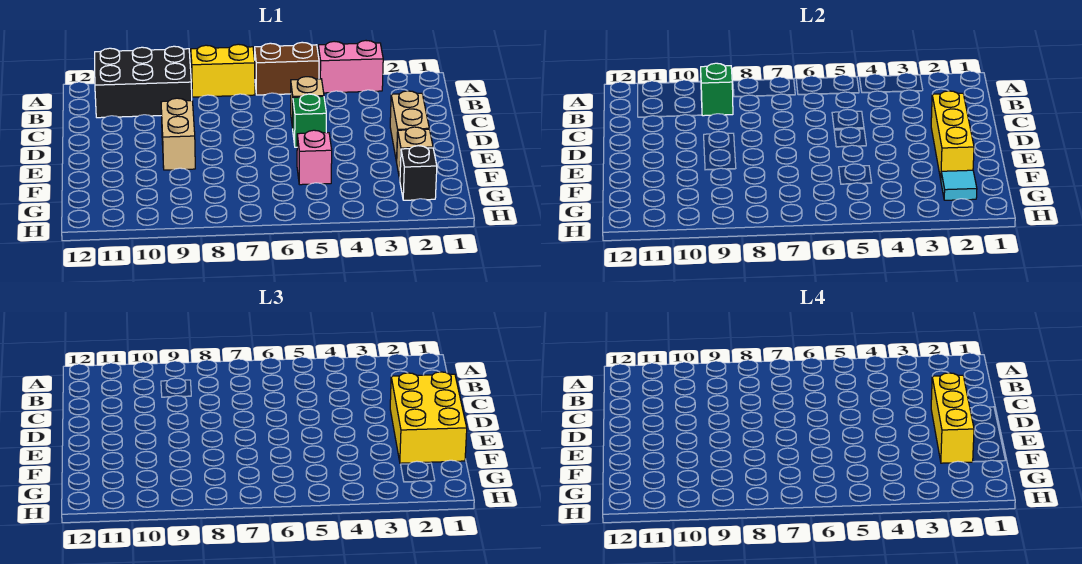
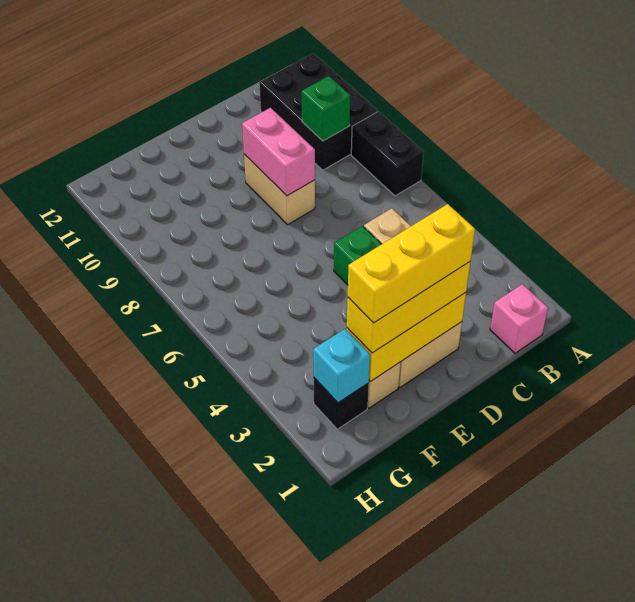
pink brick A3:A4 level 1 -> pink brick D8:D9 level 2
brown brick A5:A6 level 1 -> none
yellow brick A7:A8 level 1 -> black brick A7:A8 level 1
yellow brick D1:F2 level 3 -> yellow brick D2:F2 level 3
tan brick D9:E9 level 1 -> tan brick D8:D9 level 1
pink brick F5 level 1 -> pink brick B1 level 1
cyan tile G2 level 2 -> cyan brick G2 level 2

